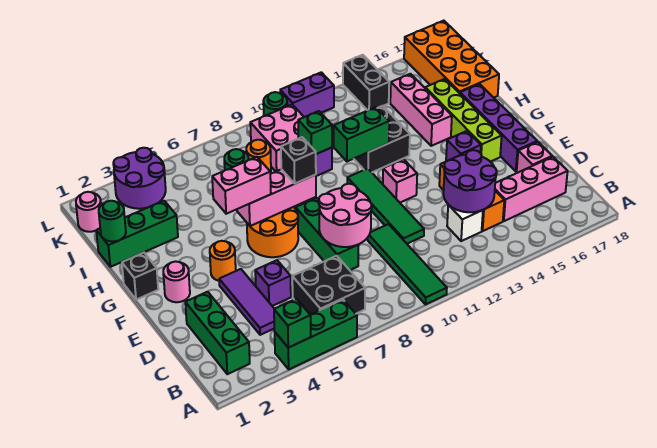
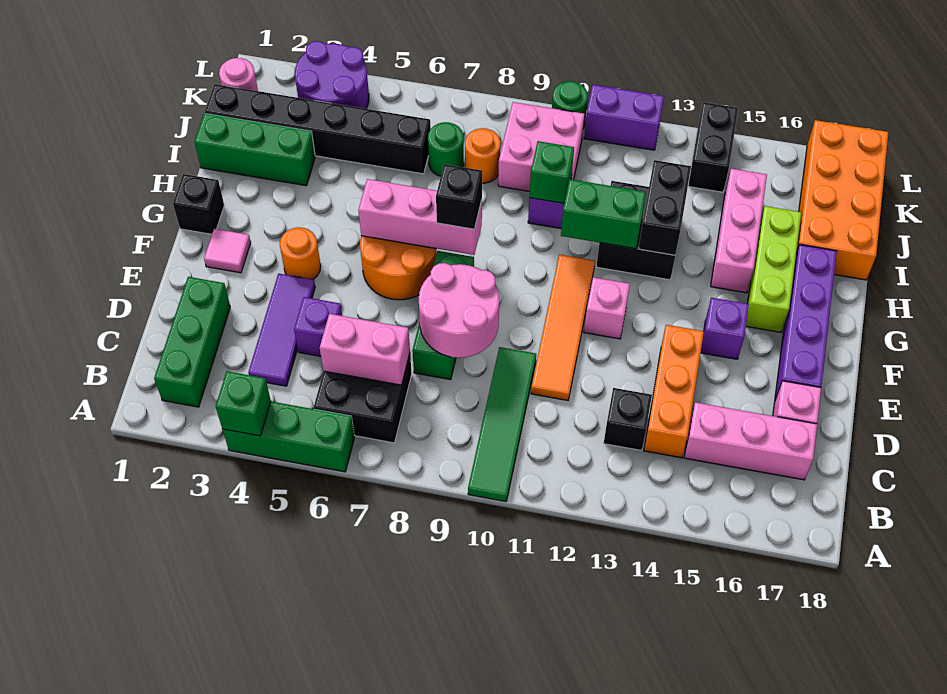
white brick C13 level 1 -> black brick C13 level 1
purple round brick C13:D14 level 2 -> none
green tile D11:G11 level 1 -> orange tile D11:G11 level 1
pink round brick F2 level 1 -> pink tile F2 level 1
lime brick F16:I16 level 1 -> lime brick G16:I16 level 1
pink brick G5:G6 level 3 -> pink brick C6:C7 level 2
none -> black brick H13:I13 level 2
green round brick I1 level 2 -> none
none -> black brick J1:J6 level 1

